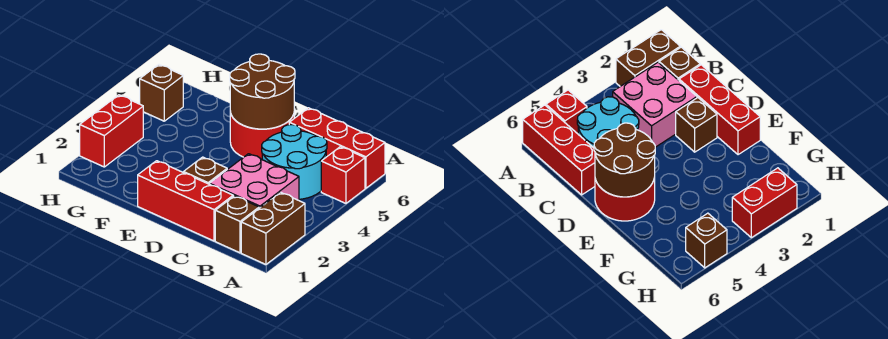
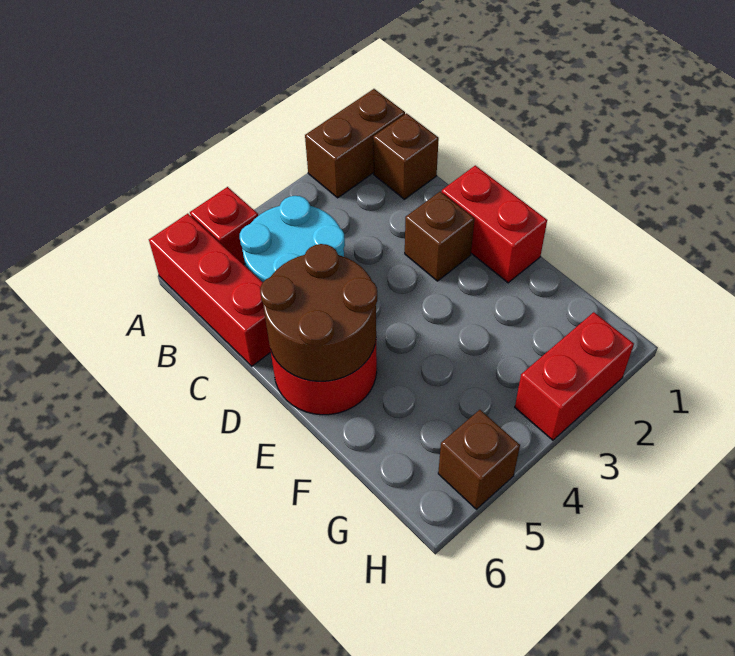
pink brick B2:C3 level 1 -> none
red brick C1:E1 level 1 -> red brick D1:E1 level 1

